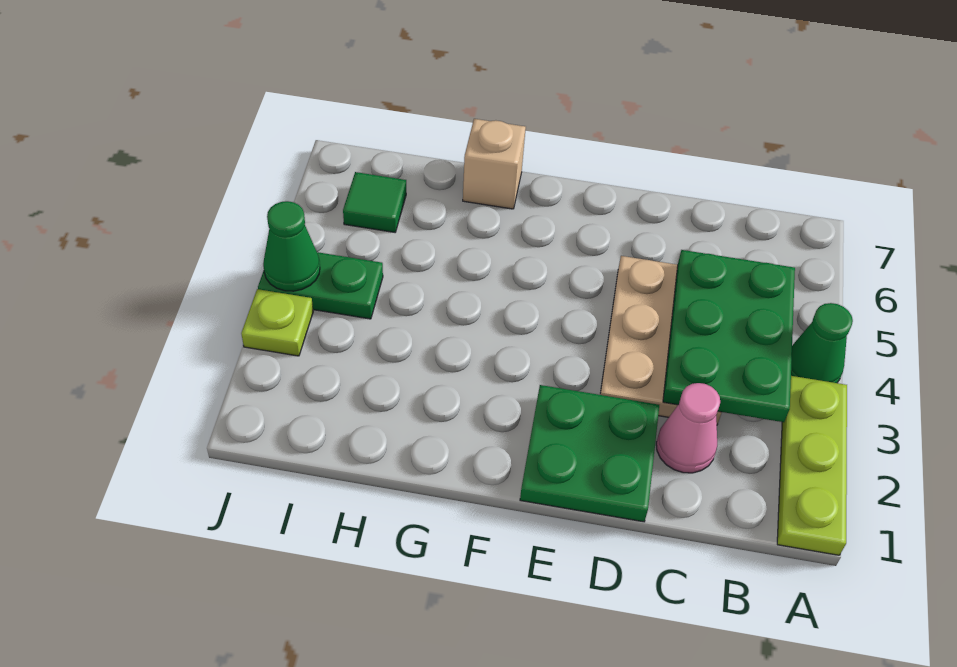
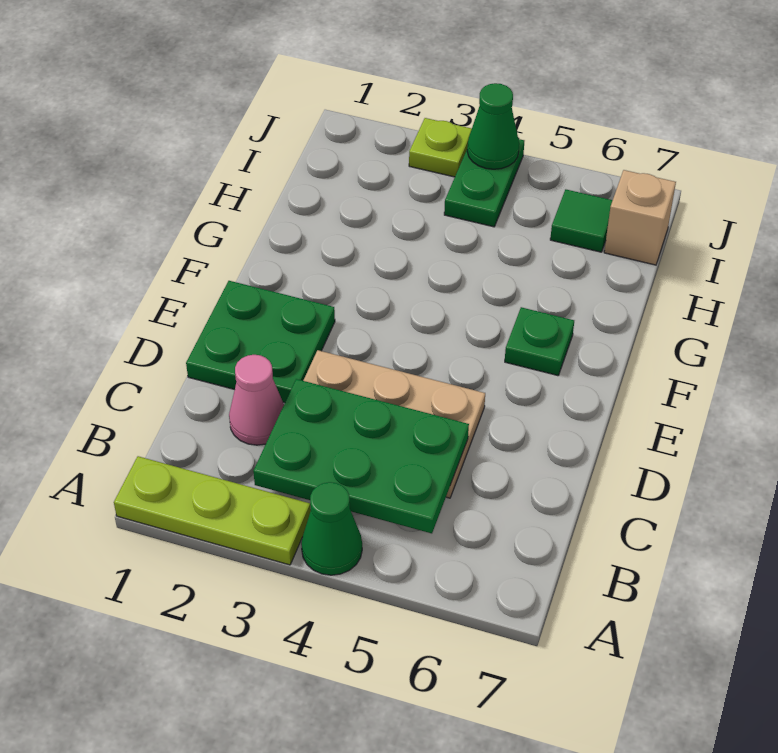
none -> green plate F6 level 1
tan brick G7 level 1 -> tan brick I7 level 1

